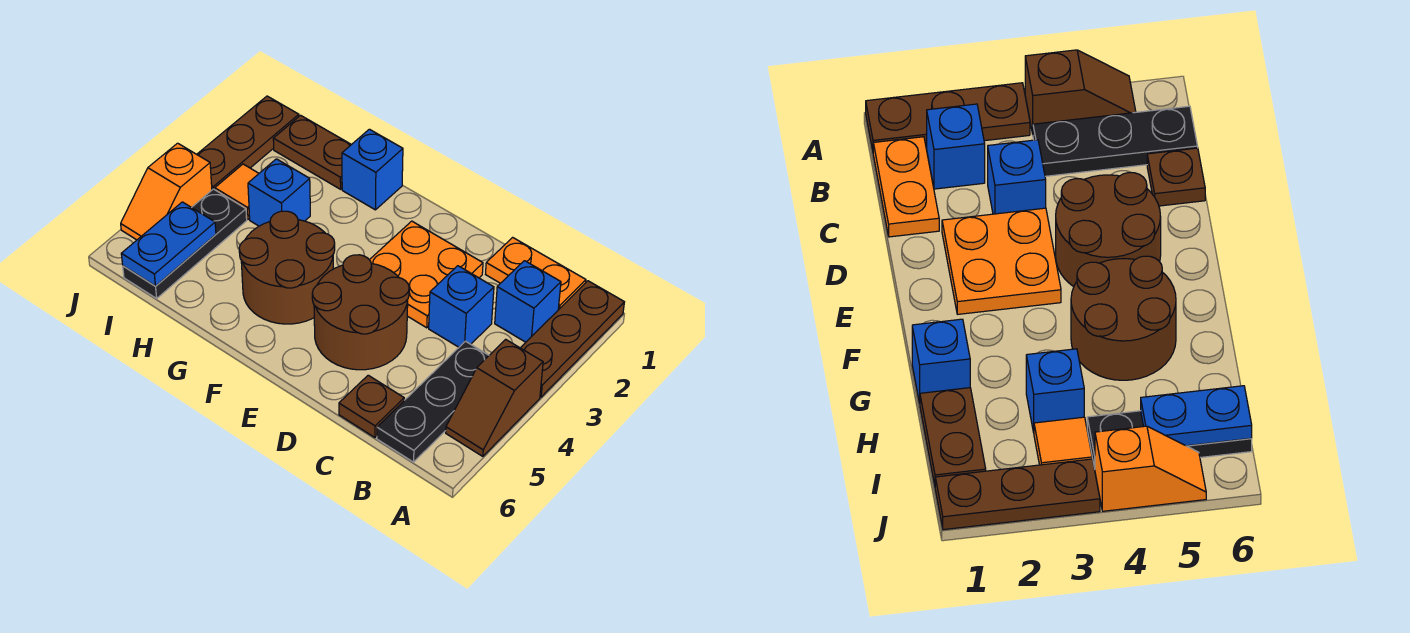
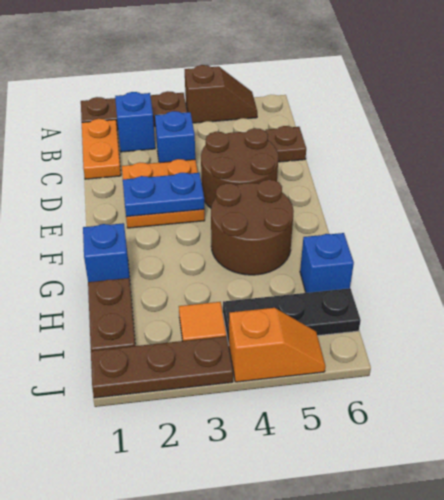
black plate B4:B6 level 1 -> none
blue brick H3 level 1 -> blue brick H6 level 1
blue plate I5:I6 level 2 -> blue plate E2:E3 level 2

